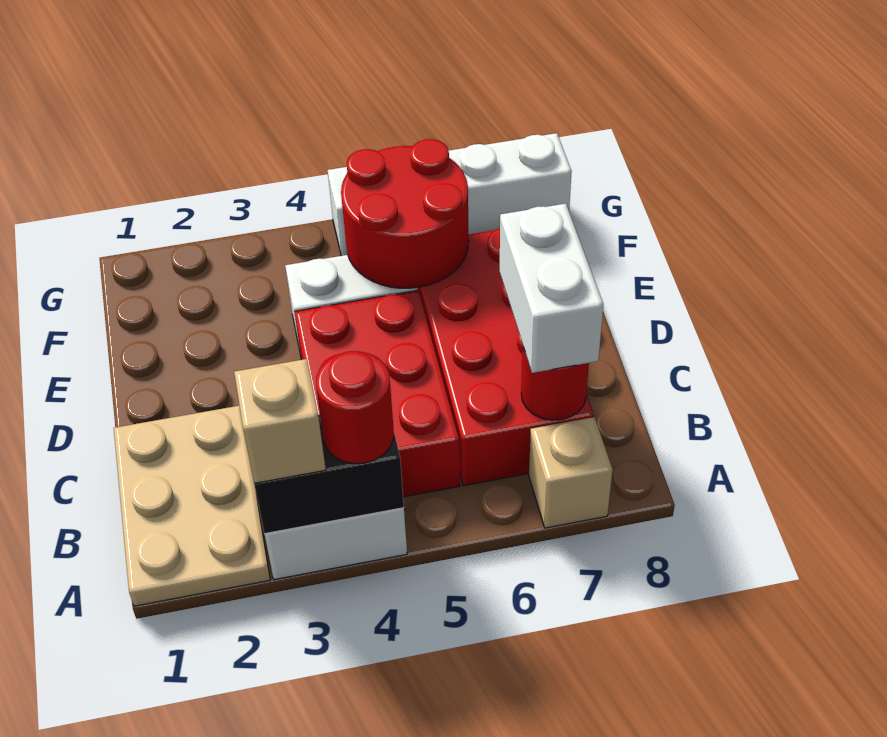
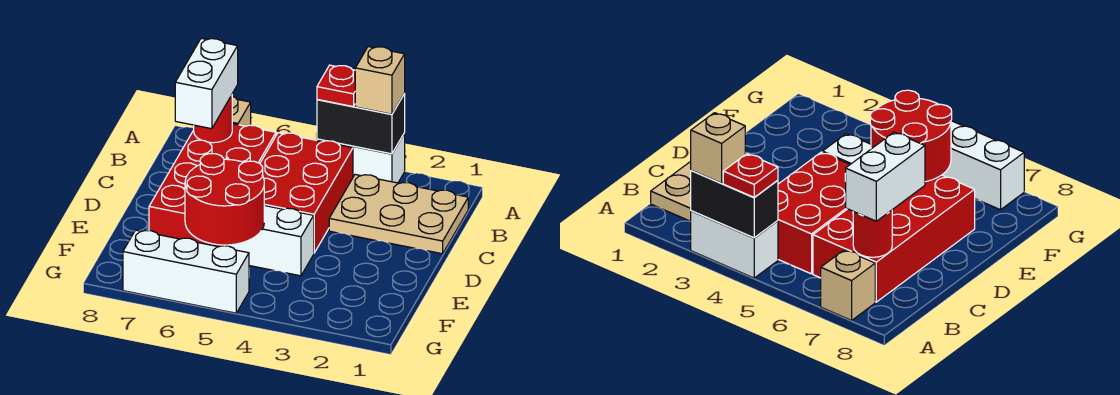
tan plate A1:C2 level 1 -> tan plate B1:C3 level 1
red round brick A4 level 3 -> red plate A4 level 3
white brick G5:G8 level 1 -> white brick G5:G7 level 1

